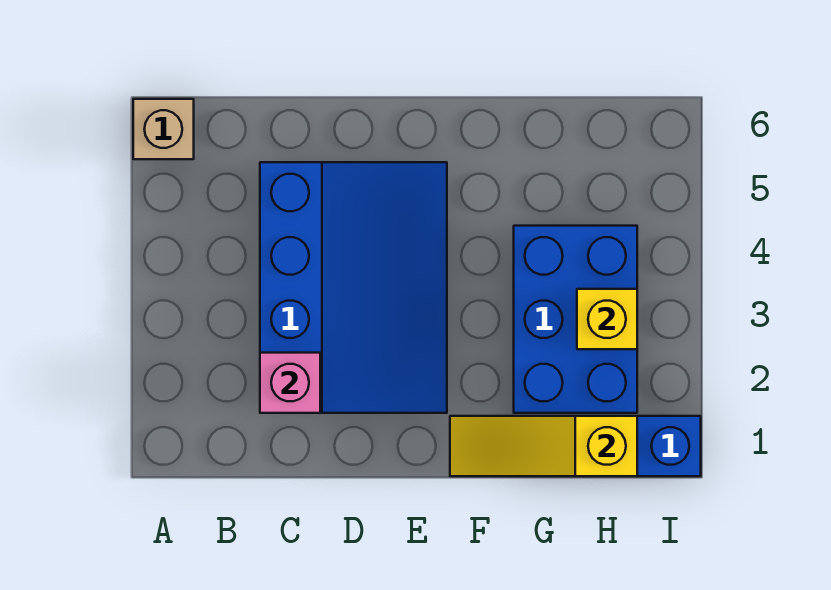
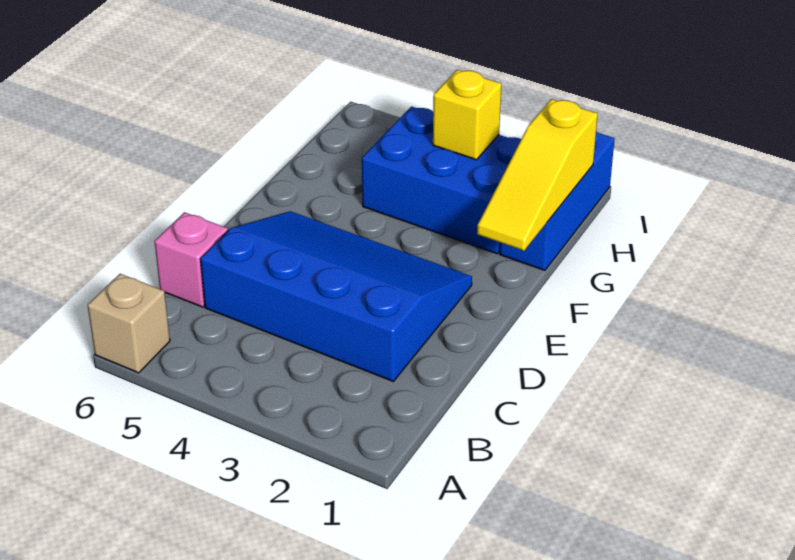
pink brick C2 level 2 -> pink brick C6 level 1

